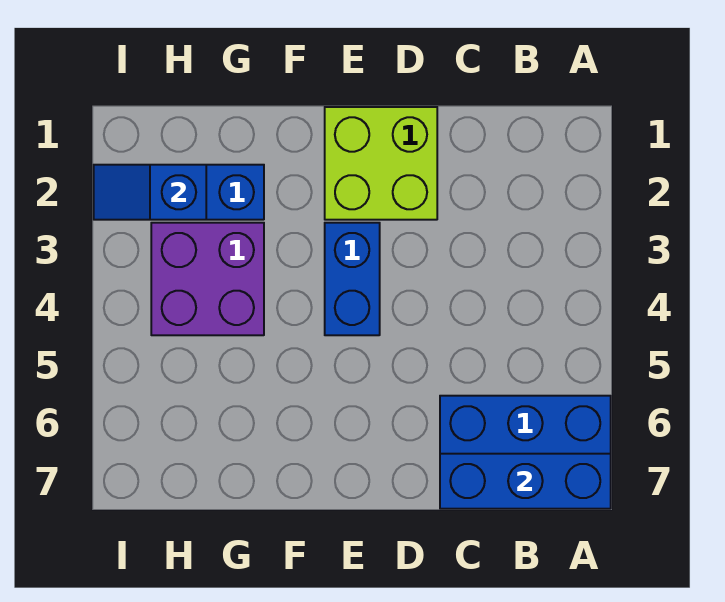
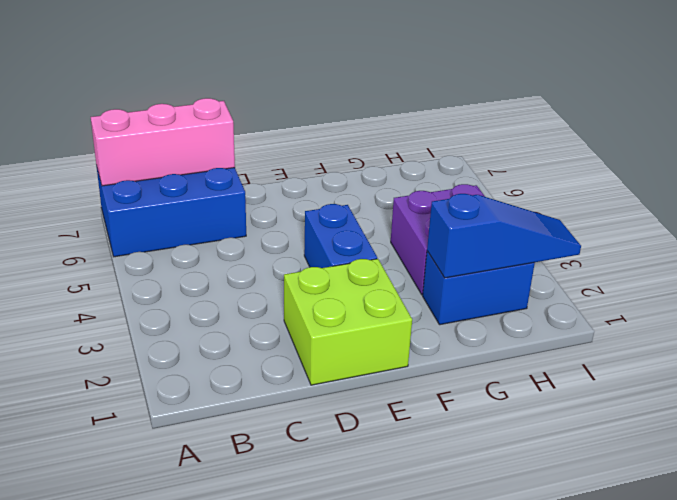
blue brick A7:C7 level 2 -> pink brick A7:C7 level 2
blue slope H2:I2 level 2 top H -> blue slope G2:I2 level 2 top G

